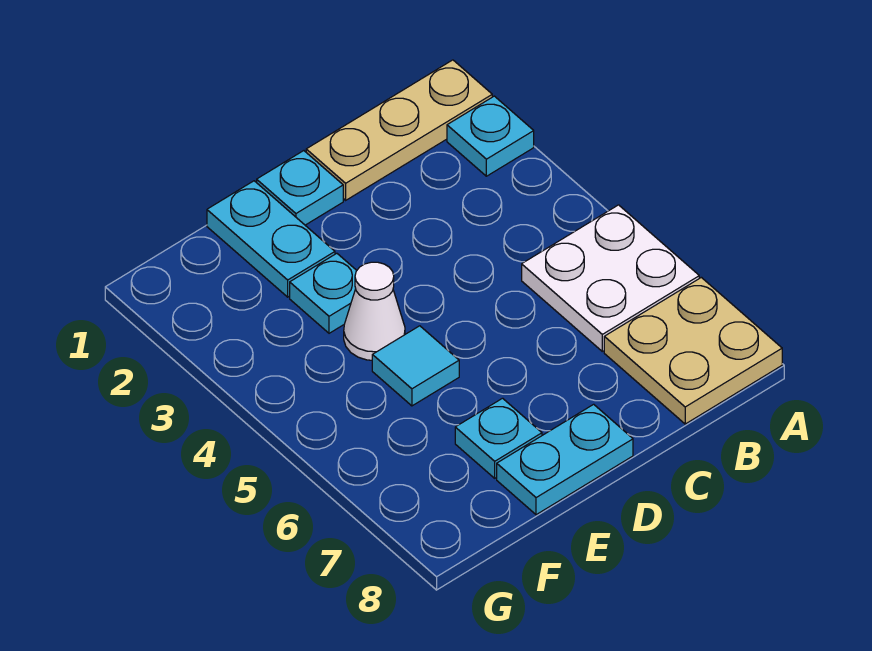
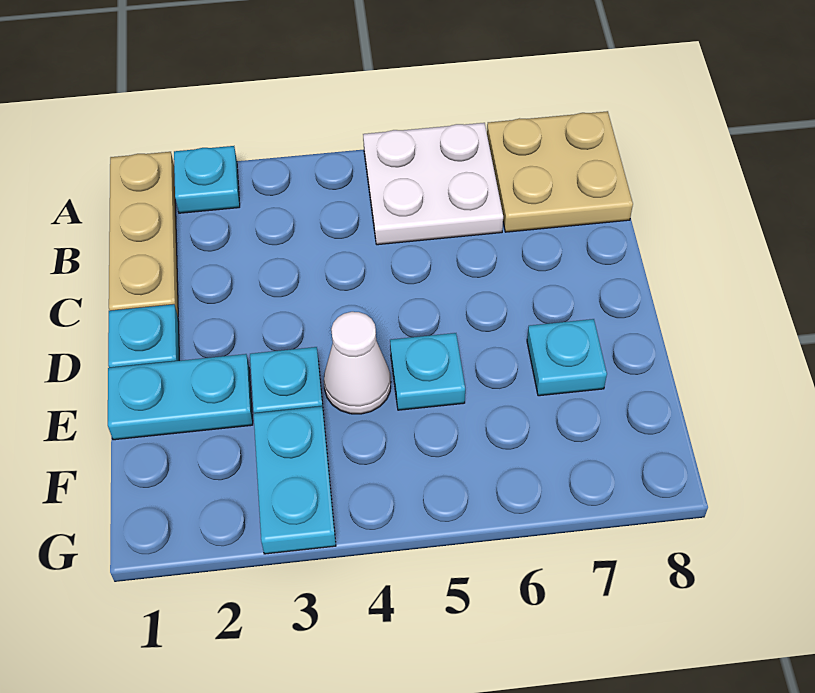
cyan plate D8:E8 level 1 -> cyan plate F3:G3 level 1
cyan tile E5 level 1 -> cyan plate E5 level 1

